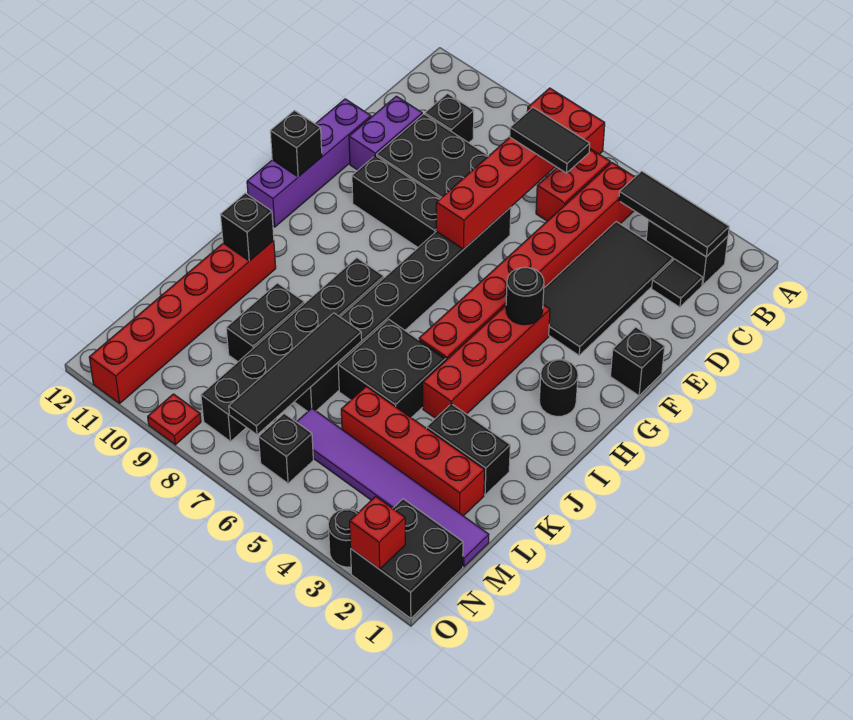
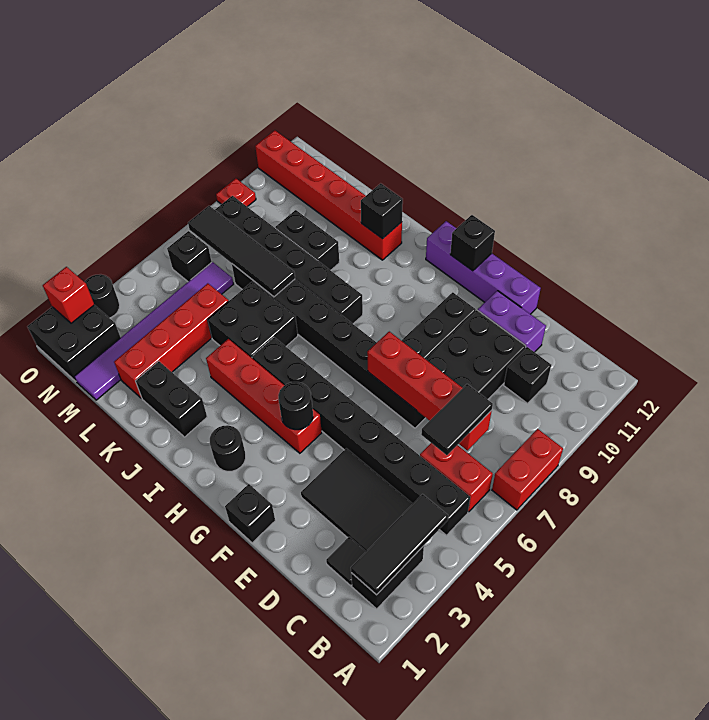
red brick B5:I5 level 1 -> black brick B5:I5 level 1
black tile C3:F4 level 1 -> black tile C3:E4 level 1
black brick K2:K3 level 1 -> black brick J2:K2 level 1

